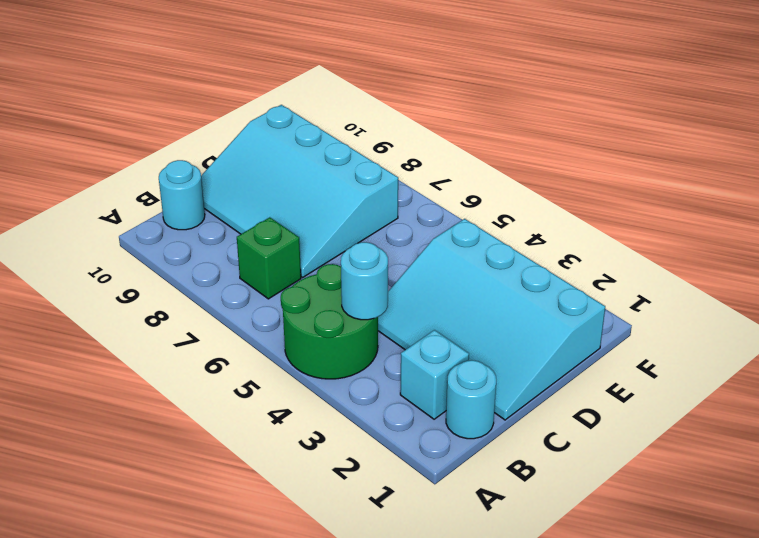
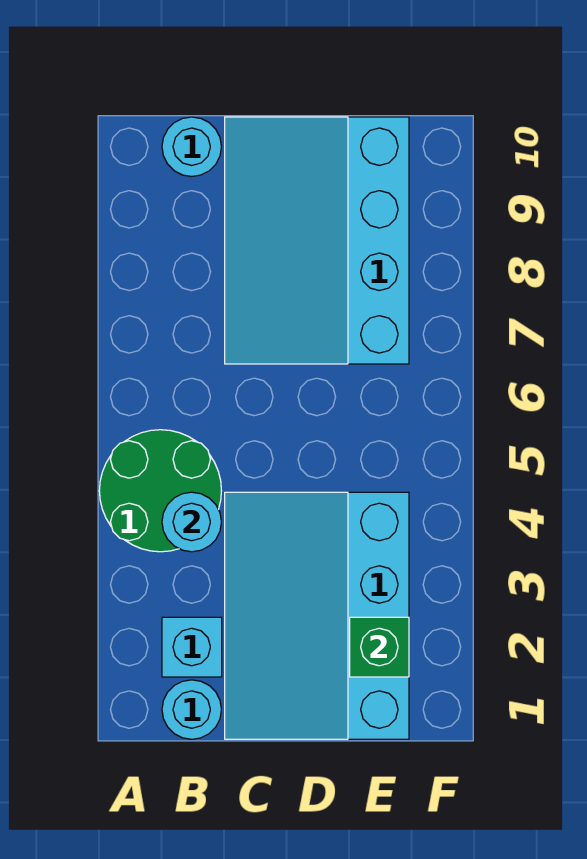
green brick B7 level 1 -> green brick E2 level 2

